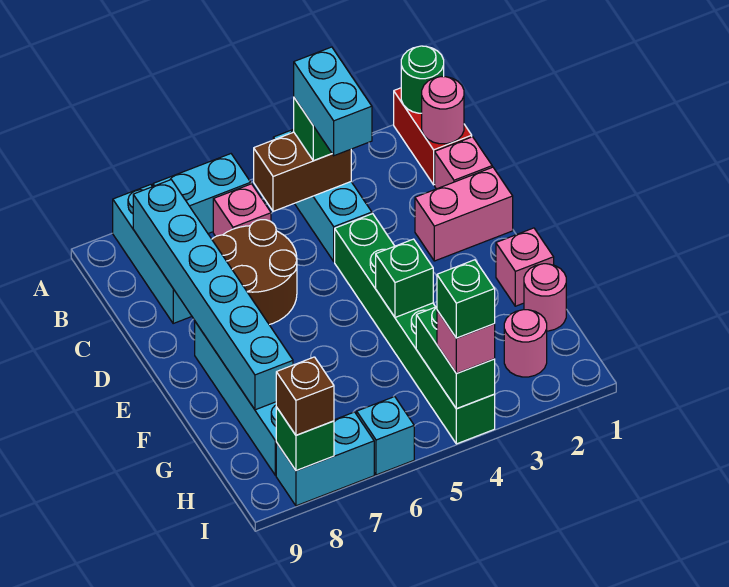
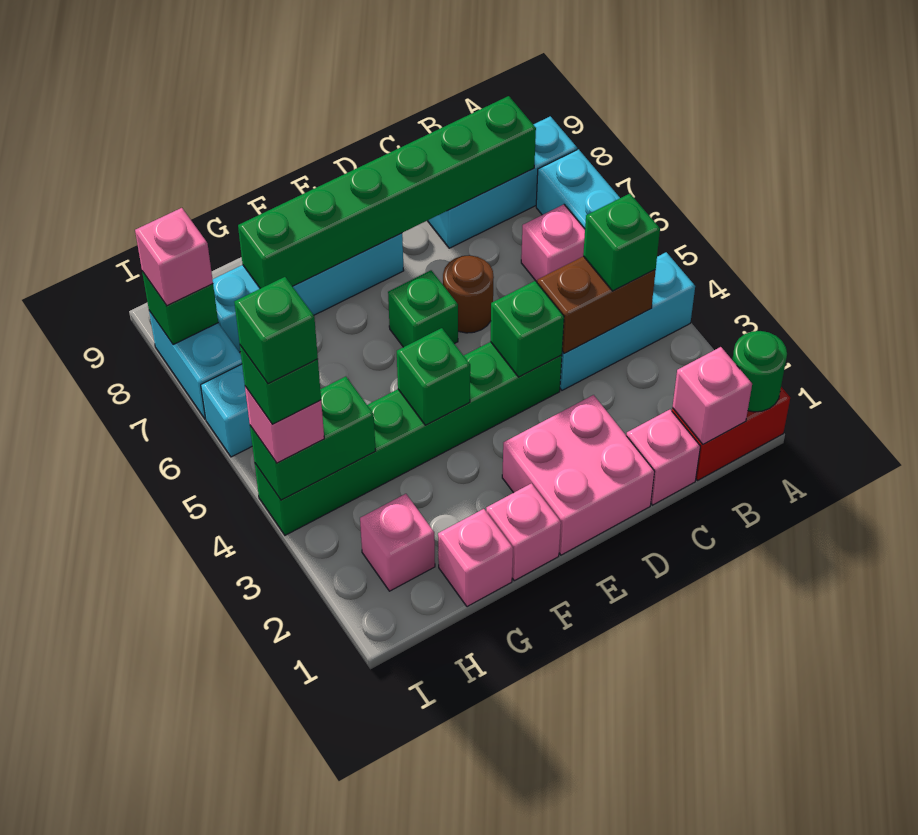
pink round brick B1 level 2 -> pink brick B1 level 2
brown brick B4:B5 level 2 -> brown brick B4:C4 level 2
cyan brick B4:C4 level 4 -> none
cyan brick B8:G8 level 2 -> green brick B8:G8 level 2
brown round brick C6:D7 level 1 -> brown round brick D6 level 1
pink brick D1:D2 level 1 -> pink brick D1:E2 level 1
none -> green brick D4 level 2
none -> green brick E6 level 1
pink round brick G1 level 1 -> pink brick G1 level 1
pink round brick H2 level 1 -> pink brick H2 level 1
none -> green brick I4 level 5
brown brick I8 level 3 -> pink brick I8 level 3

